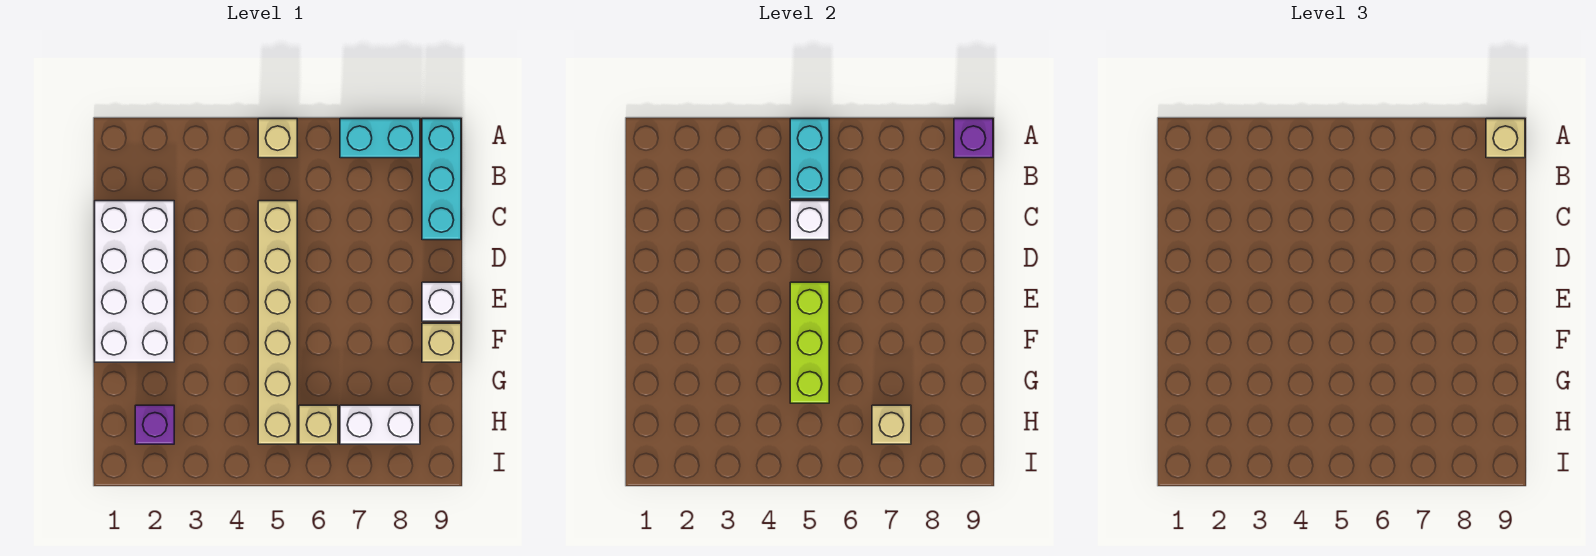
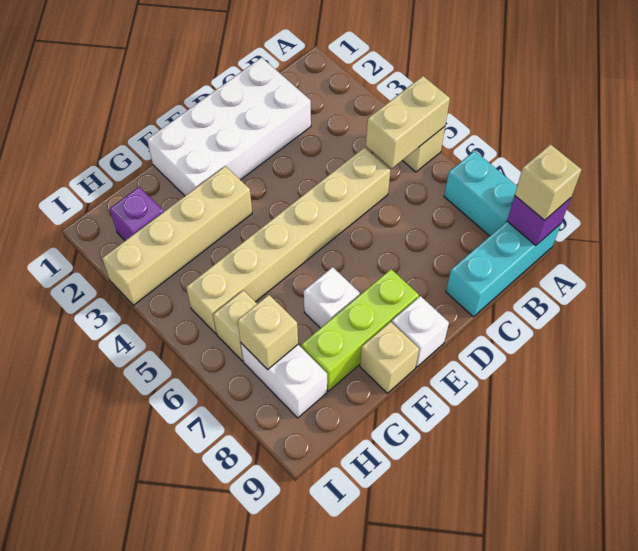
cyan brick A5:B5 level 2 -> tan brick A5:B5 level 2
white brick C5 level 2 -> white brick F7 level 1
lime brick E5:G5 level 2 -> lime brick E8:G8 level 1
none -> tan brick F3:I3 level 1

